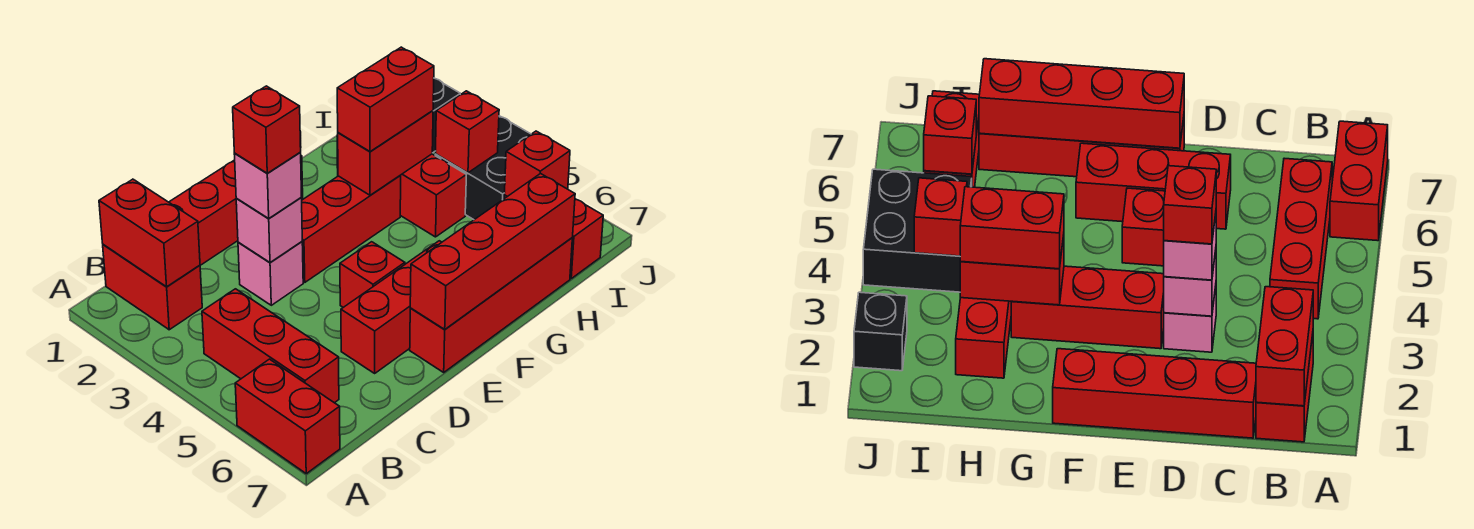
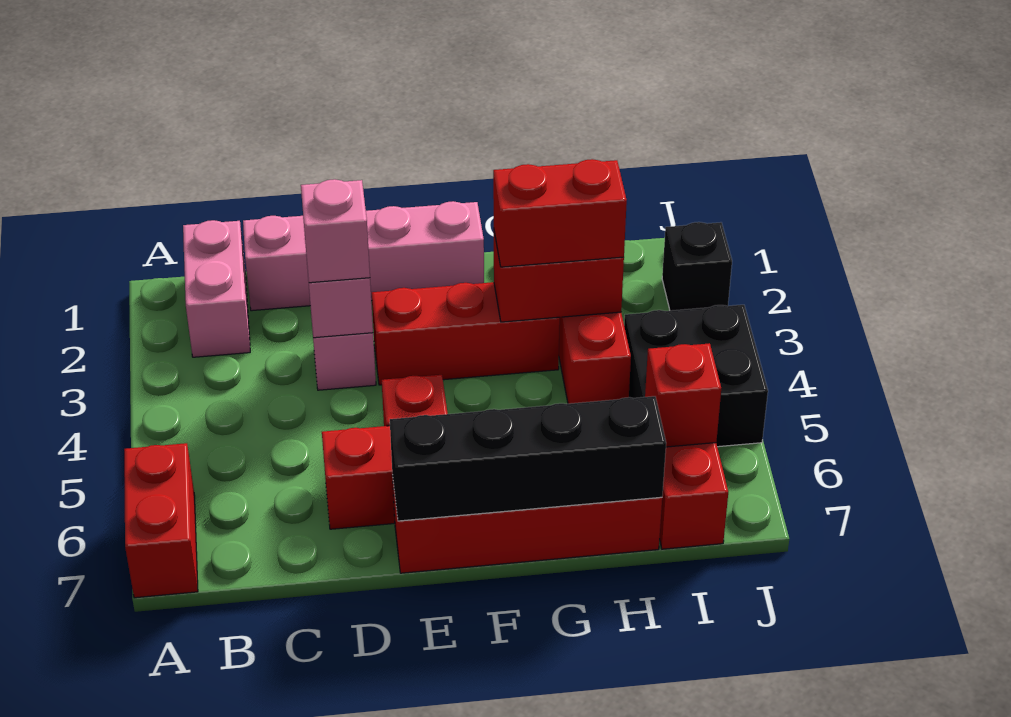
red brick B1:B2 level 1 -> pink brick B1:B2 level 1
red brick B1:B2 level 2 -> none
red brick B4:B6 level 1 -> none
red brick C1:F1 level 1 -> pink brick C1:F1 level 1
red brick D3 level 4 -> none
red brick E7:H7 level 2 -> black brick E7:H7 level 2
red brick I4 level 2 -> none

